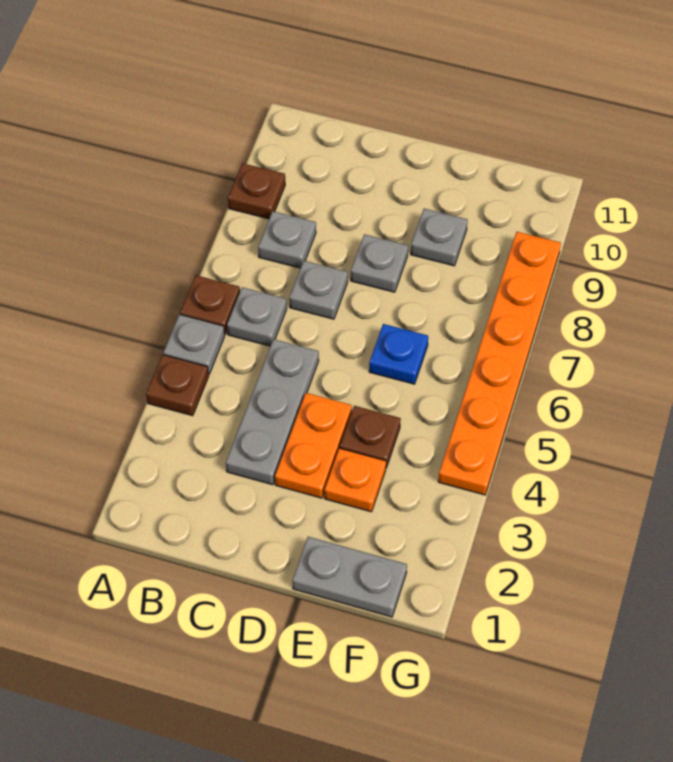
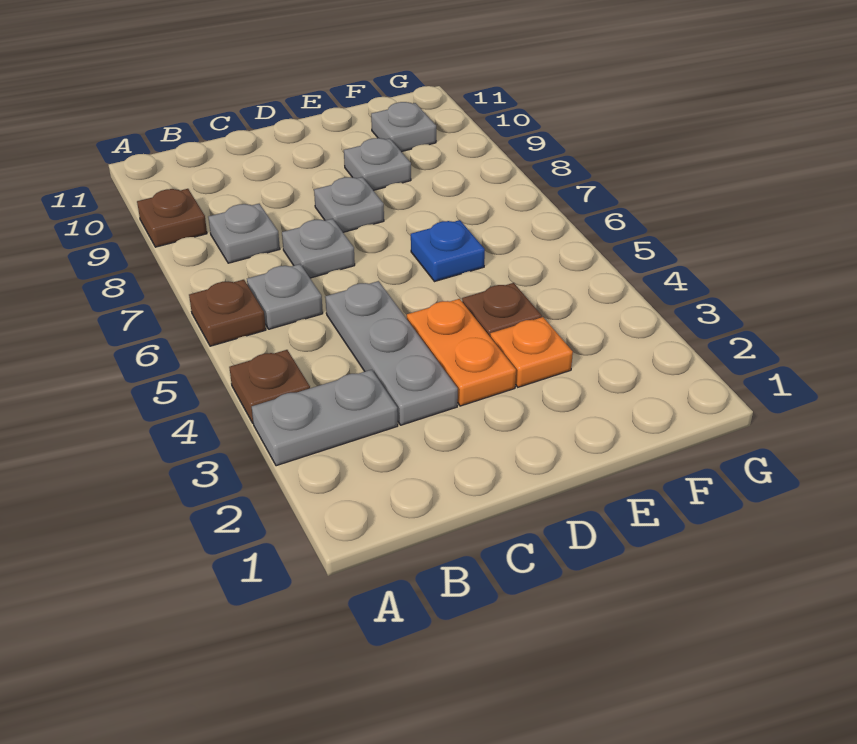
grey plate A5 level 1 -> grey plate F10 level 1
grey plate E1:F1 level 1 -> grey plate A3:B3 level 1
orange plate G4:G9 level 1 -> none

